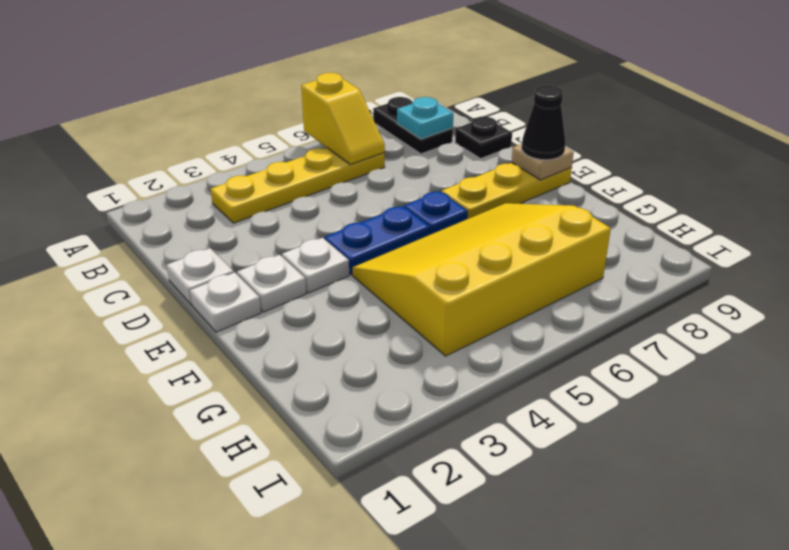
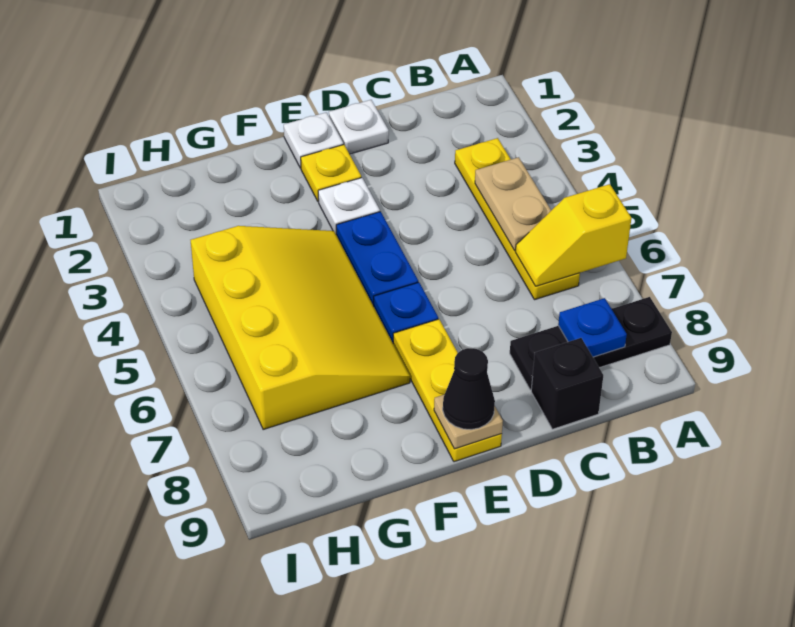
black plate A8:B8 level 1 -> black plate A8:C8 level 1
none -> tan plate B4:B5 level 2
cyan plate B8 level 2 -> blue plate B8 level 2
black plate C9 level 1 -> black brick C9 level 1
white plate E2 level 1 -> yellow plate E2 level 1

